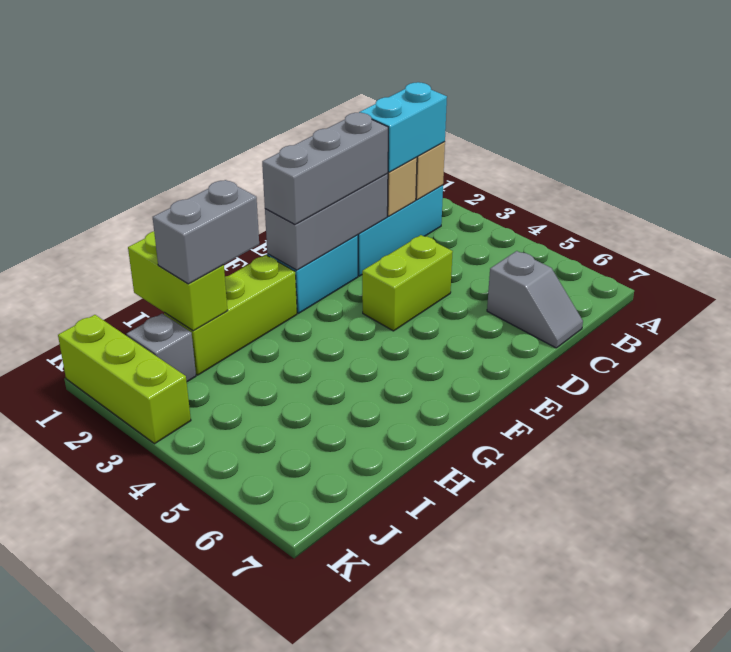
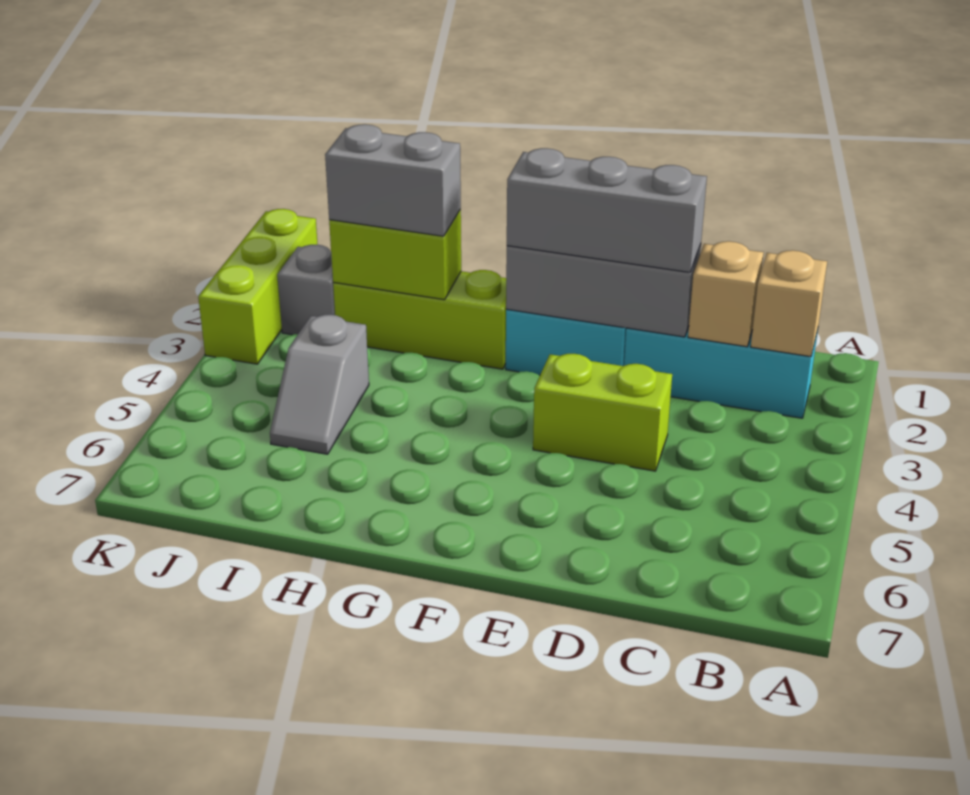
cyan brick B2:C2 level 3 -> none
grey slope C6:C7 level 1 top 6 -> grey slope I4:I5 level 1 top 4
lime brick I1:I2 level 2 -> lime brick H2:I2 level 2

